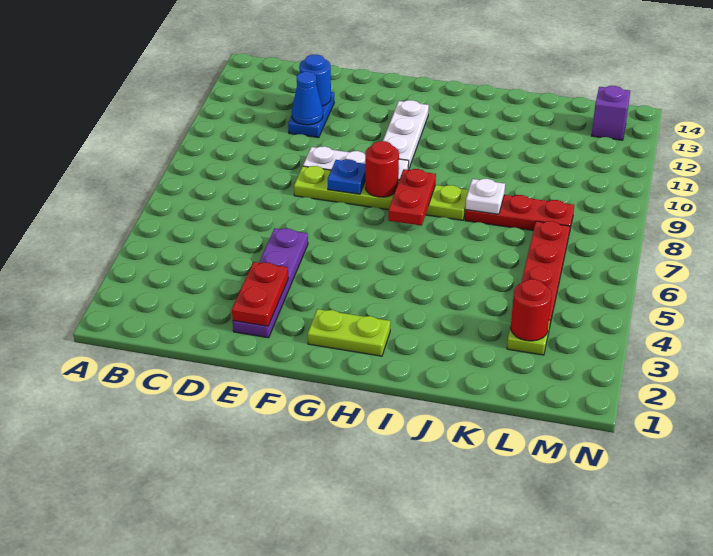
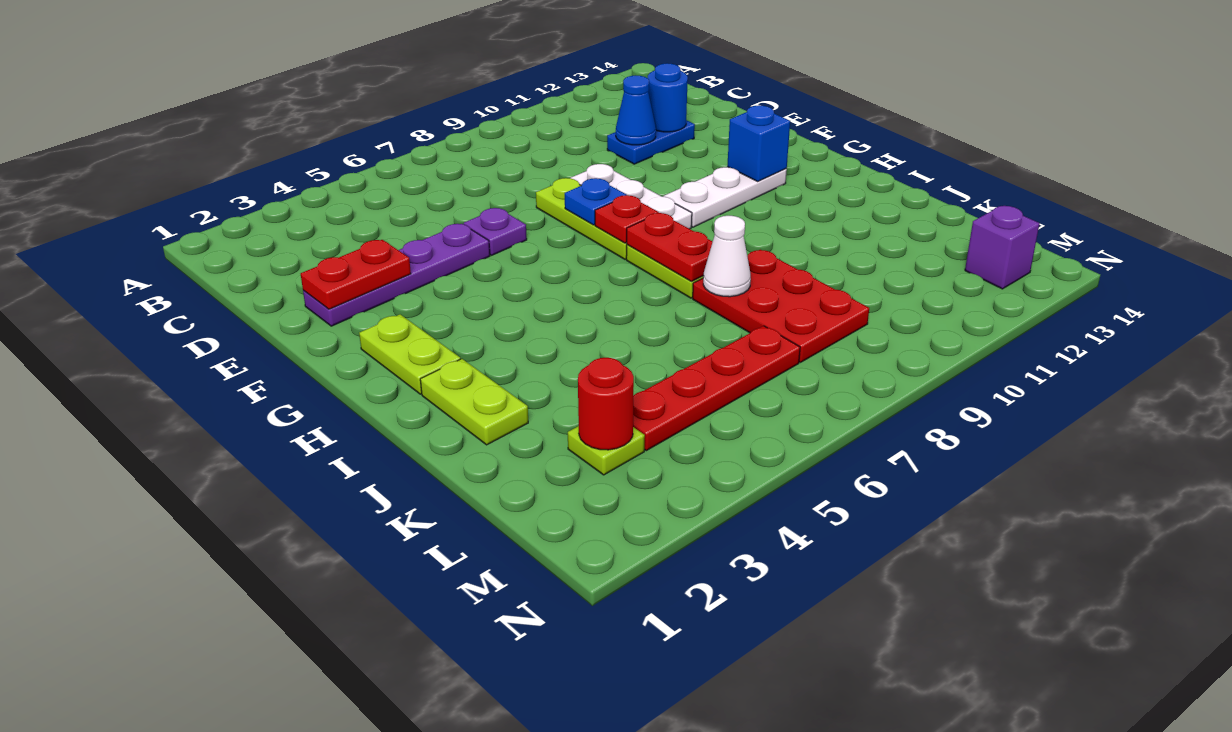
none -> purple plate E6 level 1
red round brick G8 level 2 -> red plate G8 level 2
none -> blue brick G12 level 2
red plate H7:H8 level 2 -> red plate H8:I8 level 2
none -> lime plate I2:J2 level 1
red plate J8:L8 level 1 -> red plate J8:L9 level 1
white plate J8 level 2 -> white cone J8 level 2

